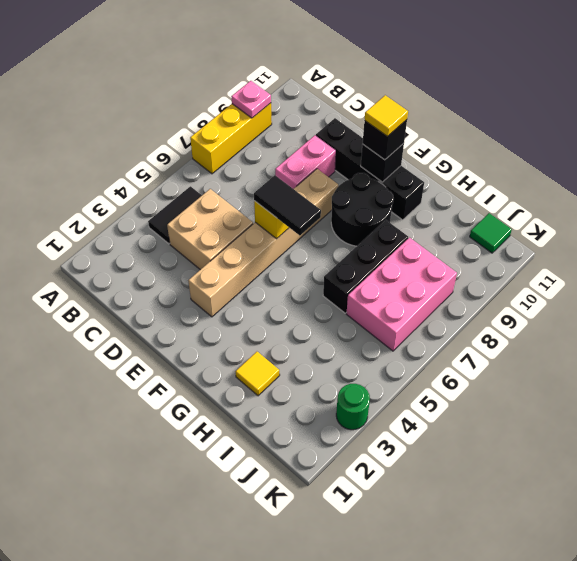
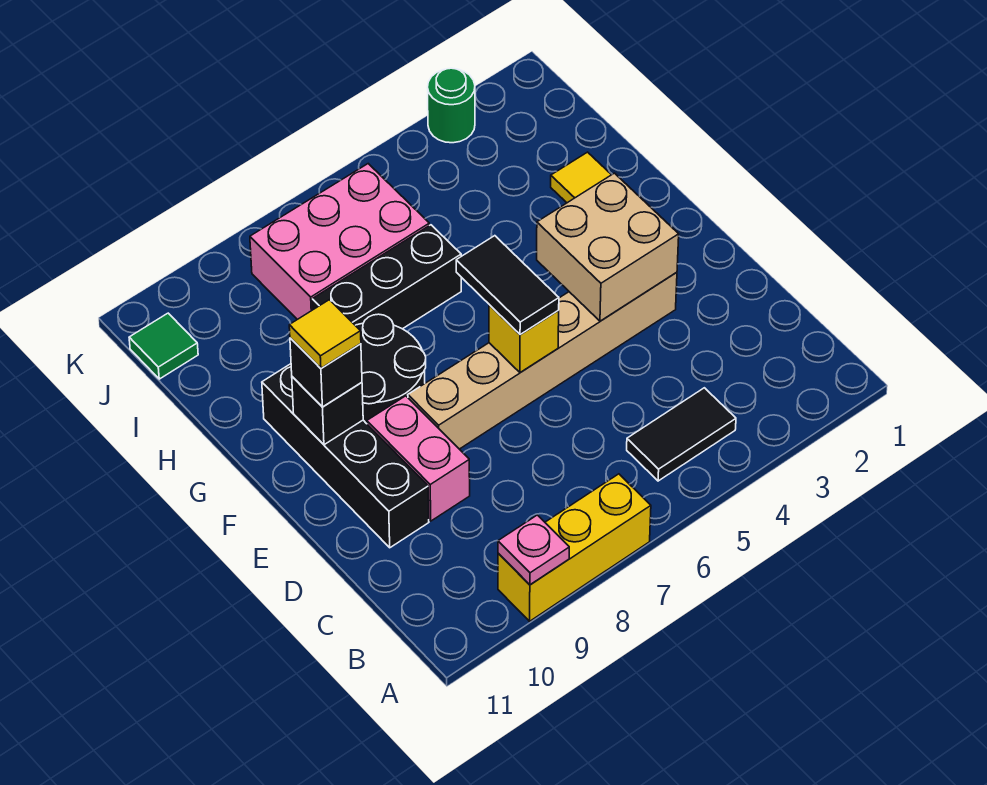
tan brick C4:D5 level 1 -> tan brick E3:F4 level 2
pink brick D8:D9 level 1 -> pink brick D9:E9 level 1

